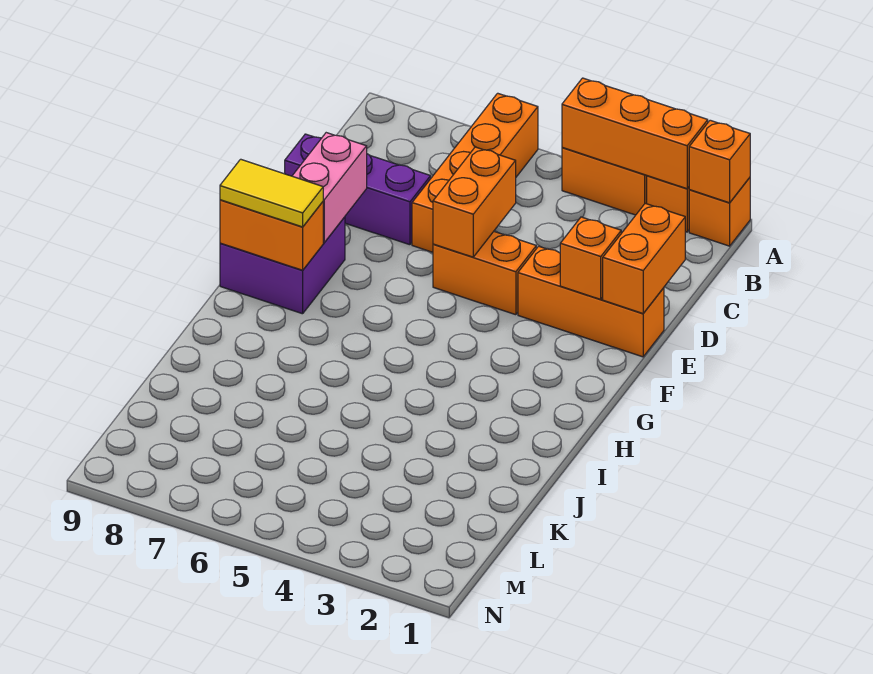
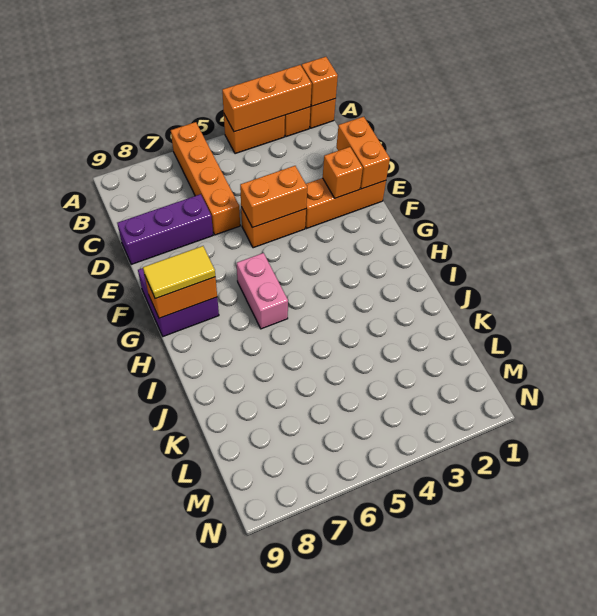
orange brick D5:E5 level 2 -> orange brick E4:E5 level 2
pink brick E8:F8 level 2 -> pink brick G6:H6 level 1

